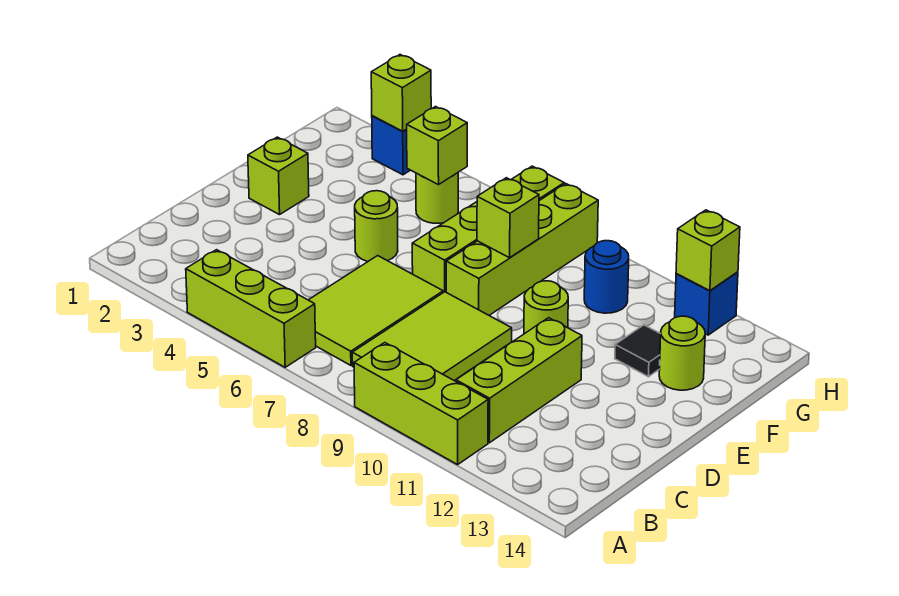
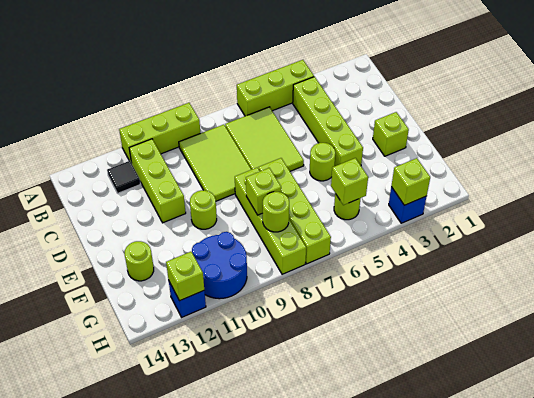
none -> lime brick B4:E4 level 1
black tile F12 level 1 -> black tile B12 level 1
none -> lime round brick G8 level 2
blue round brick G10 level 1 -> blue round brick G10:H11 level 1

